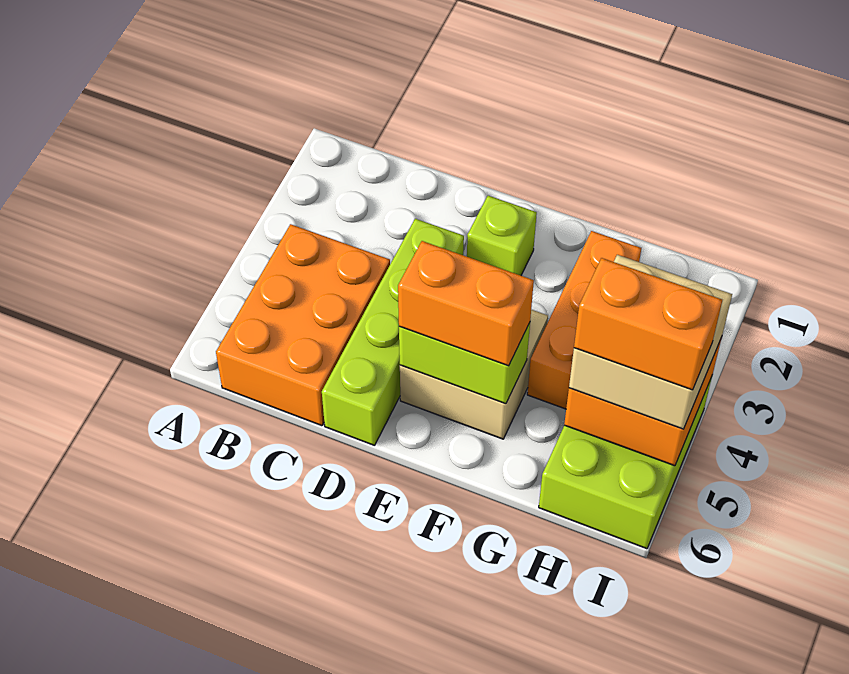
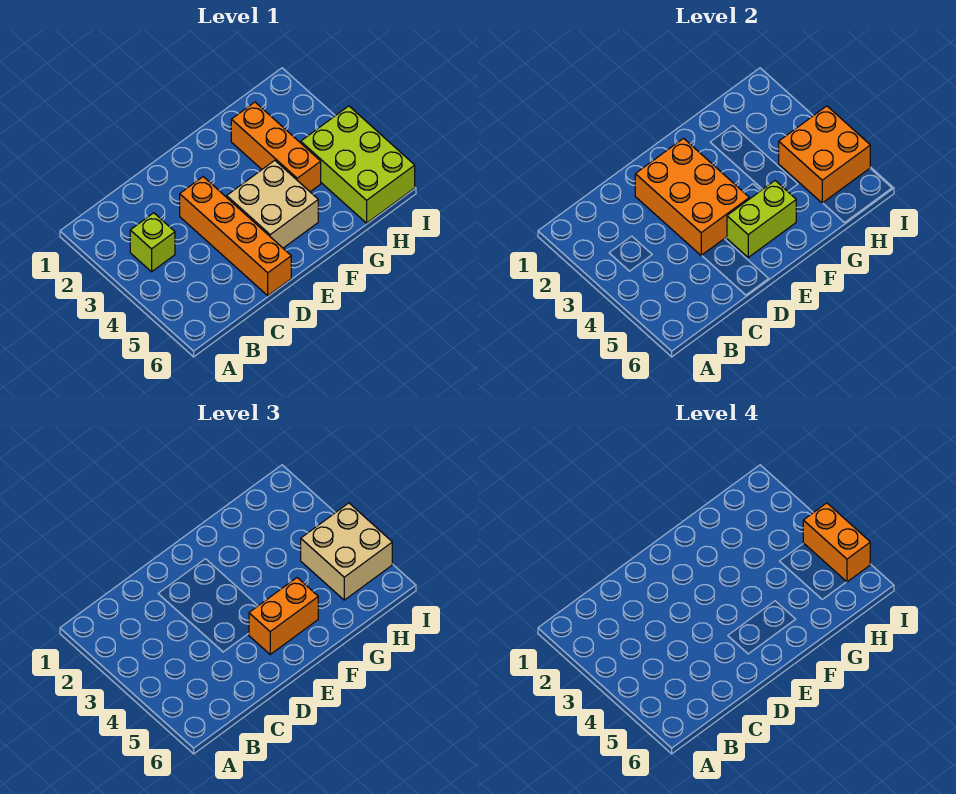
orange brick B4:C6 level 1 -> orange brick D2:E4 level 2
lime brick D3:D6 level 1 -> orange brick D3:D6 level 1
lime brick E2 level 1 -> lime brick B3 level 1
orange brick H5:I5 level 4 -> orange brick I4:I5 level 4

